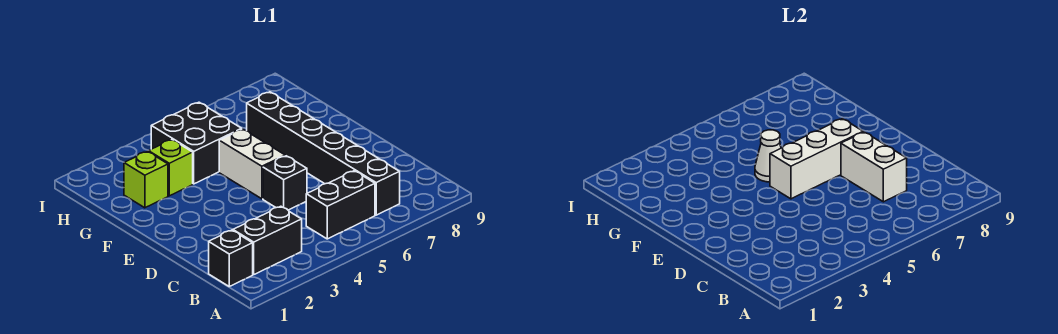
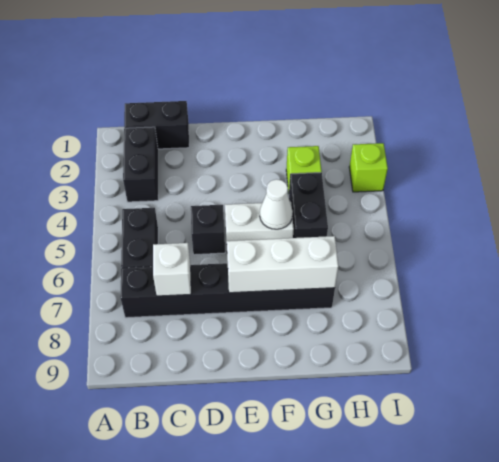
black brick B1 level 1 -> black brick B1:C1 level 1
white brick C7:D7 level 2 -> white brick C7 level 2
white brick E5:E7 level 2 -> white brick E7:G7 level 2
lime brick G2 level 1 -> lime brick I3 level 1
black brick G4:H5 level 1 -> black brick G4:G5 level 1

